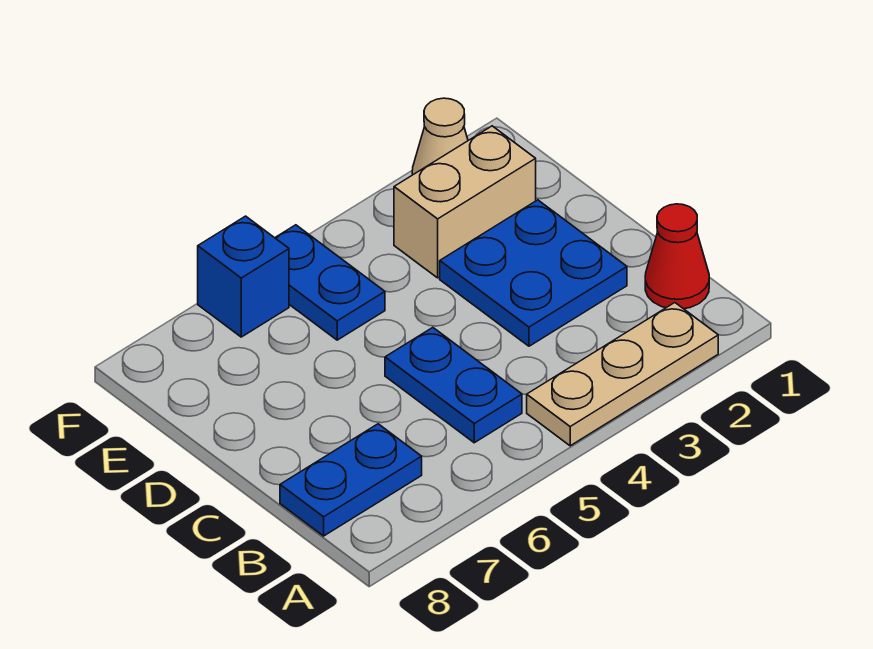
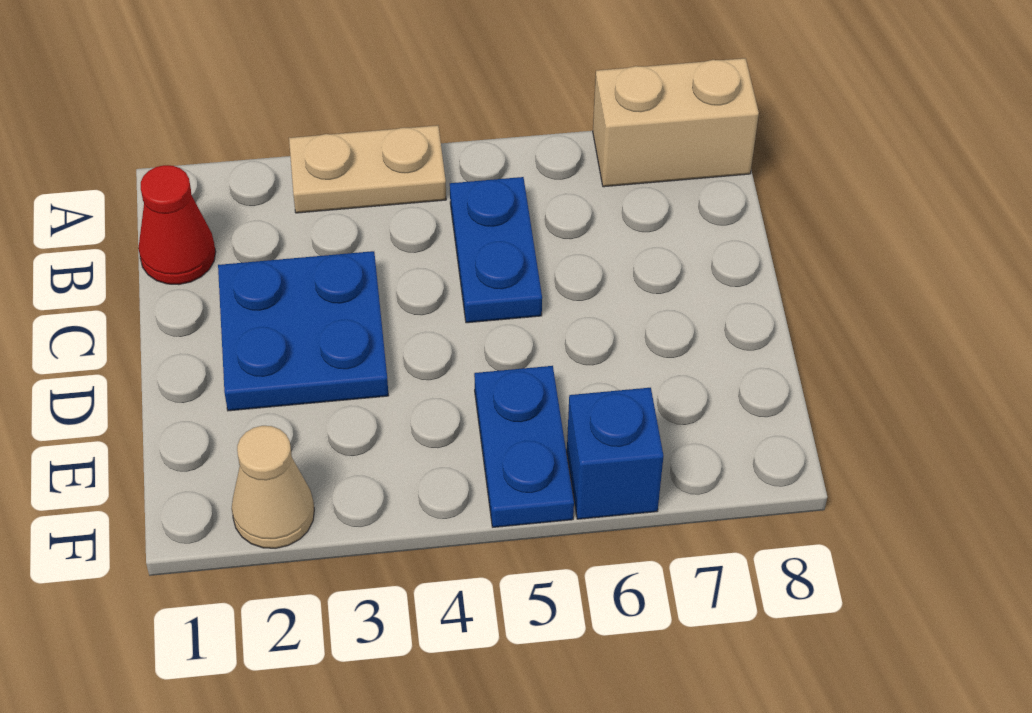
tan plate A2:A4 level 1 -> tan plate A3:A4 level 1
blue plate B7:B8 level 1 -> none
tan brick E2:E3 level 1 -> tan brick A7:A8 level 1

